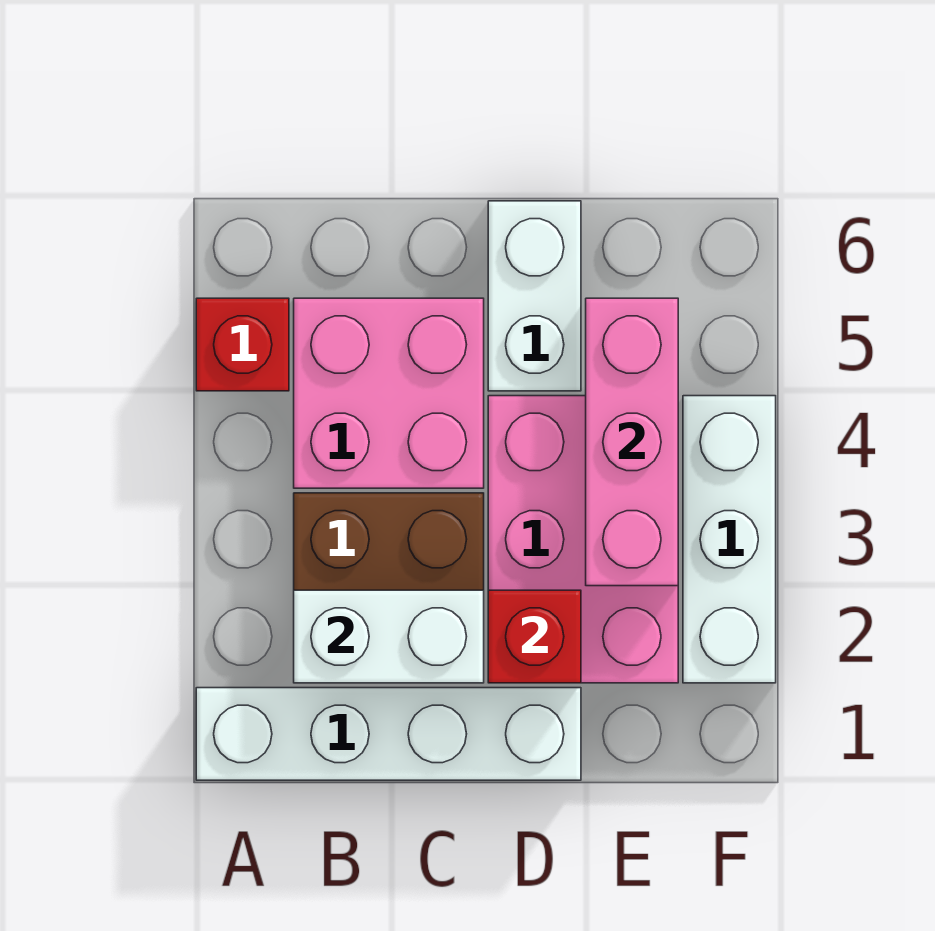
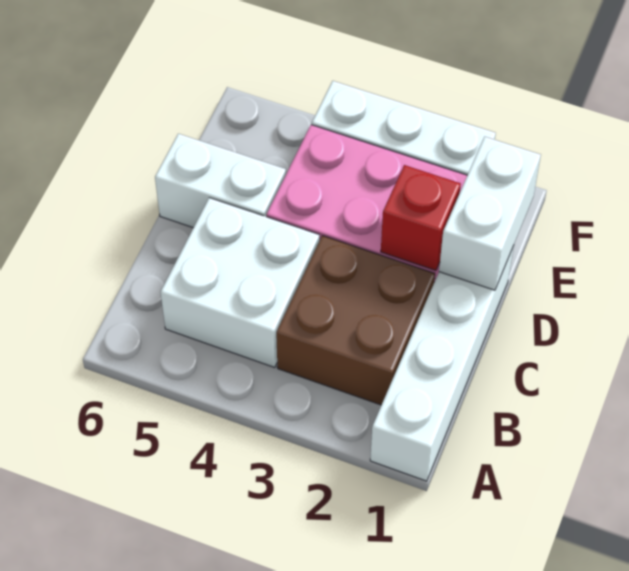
red brick A5 level 1 -> none
white brick B2:C2 level 2 -> white brick D1:E1 level 2
pink brick B4:C5 level 1 -> white brick B4:C5 level 1
pink brick E3:E5 level 2 -> none

